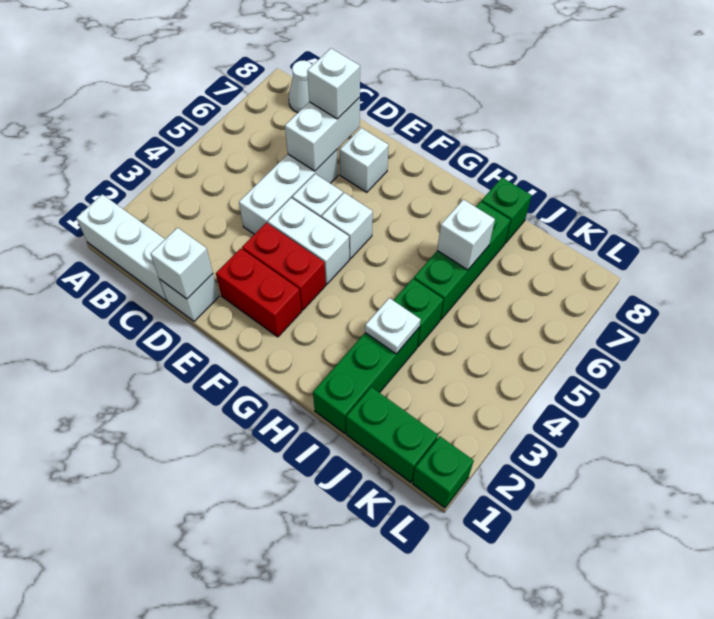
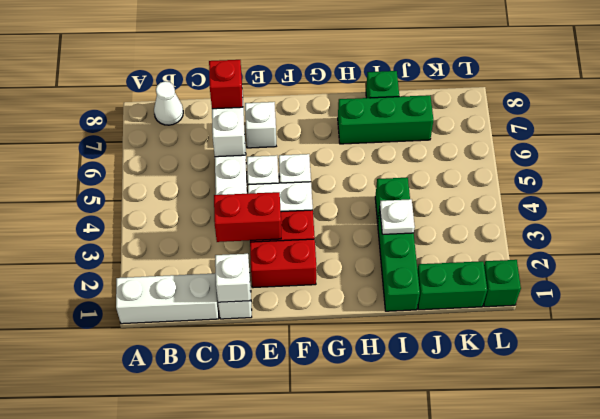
none -> red brick D3:E3 level 2
white brick D7 level 3 -> red brick D7 level 3
green brick I5:I7 level 1 -> green brick H7:J7 level 1
white brick I6 level 2 -> none

